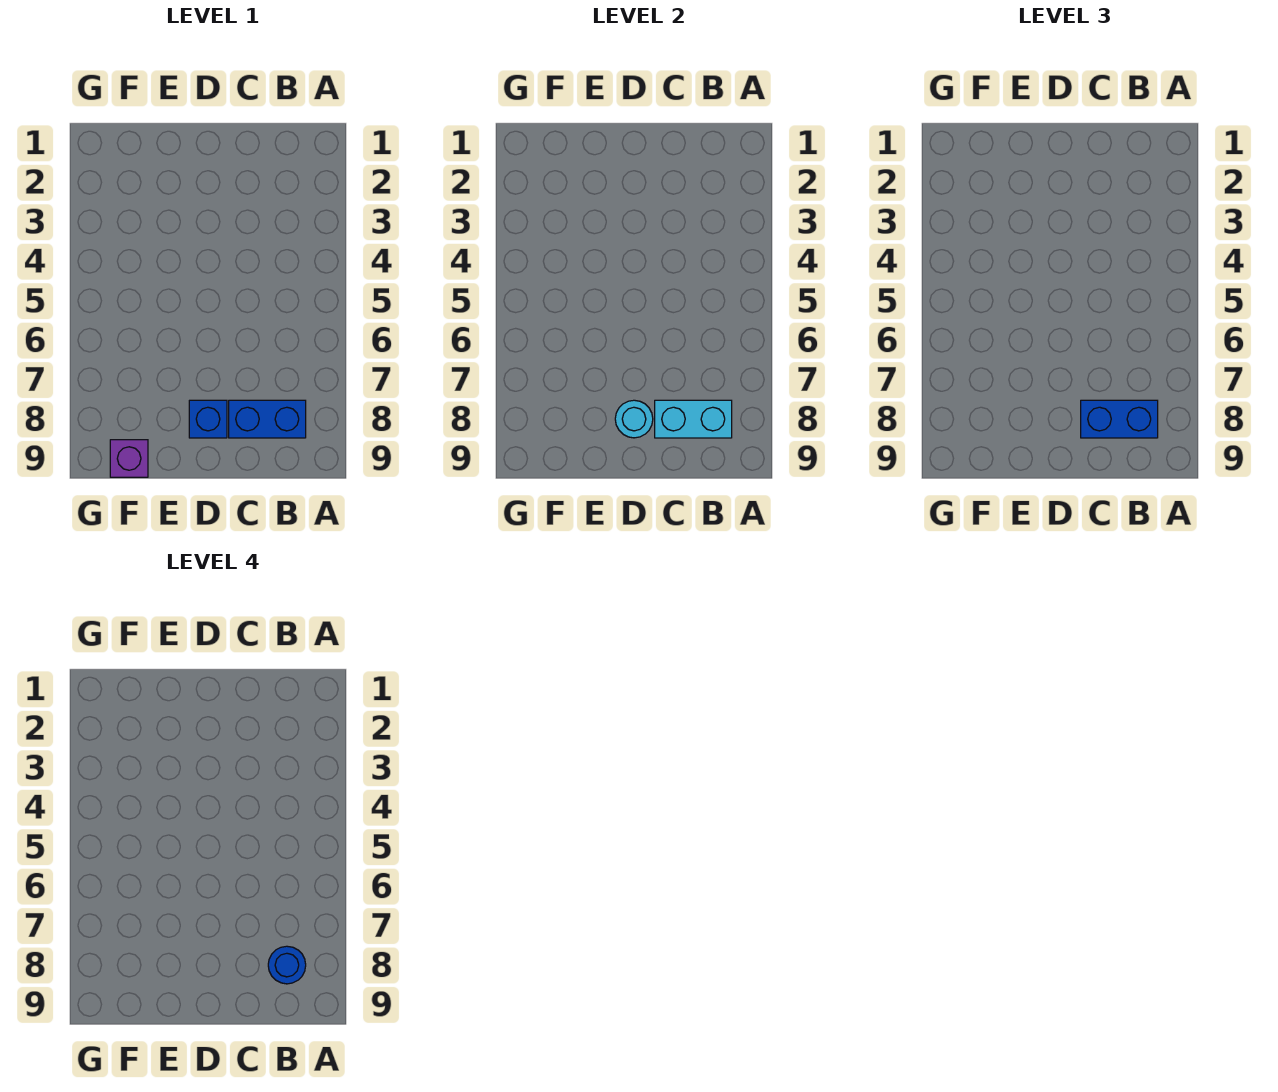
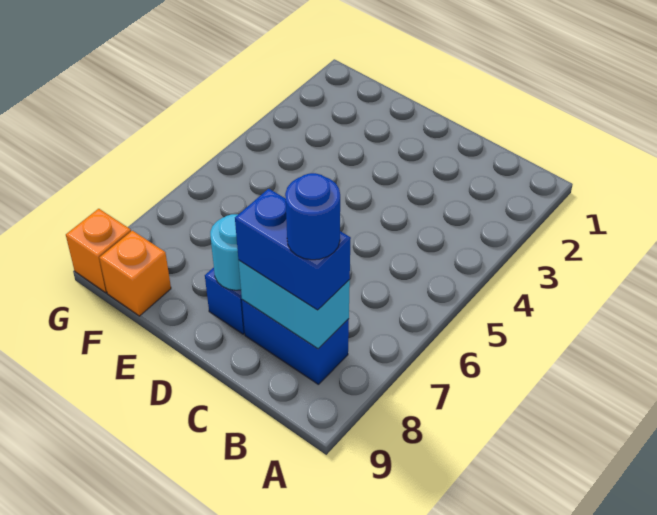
purple brick F9 level 1 -> orange brick F9 level 1
none -> orange brick G9 level 1

